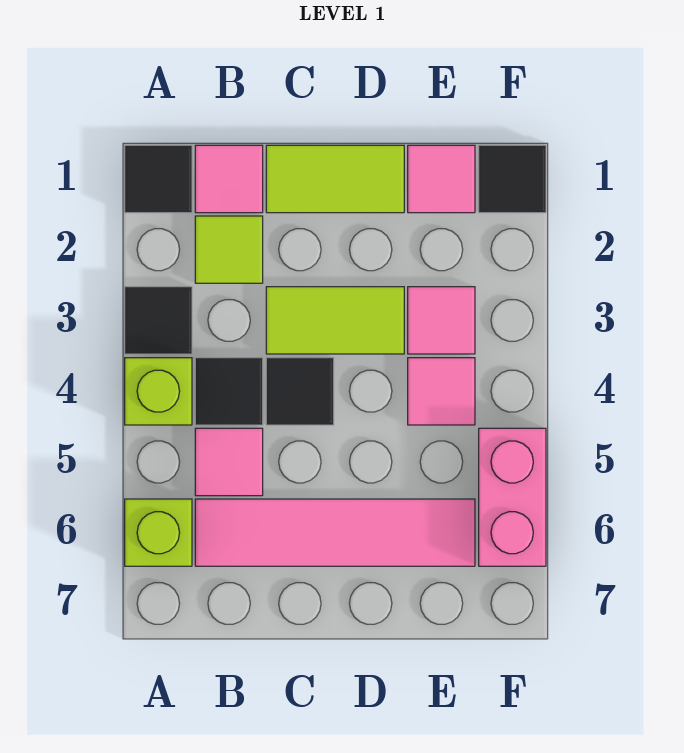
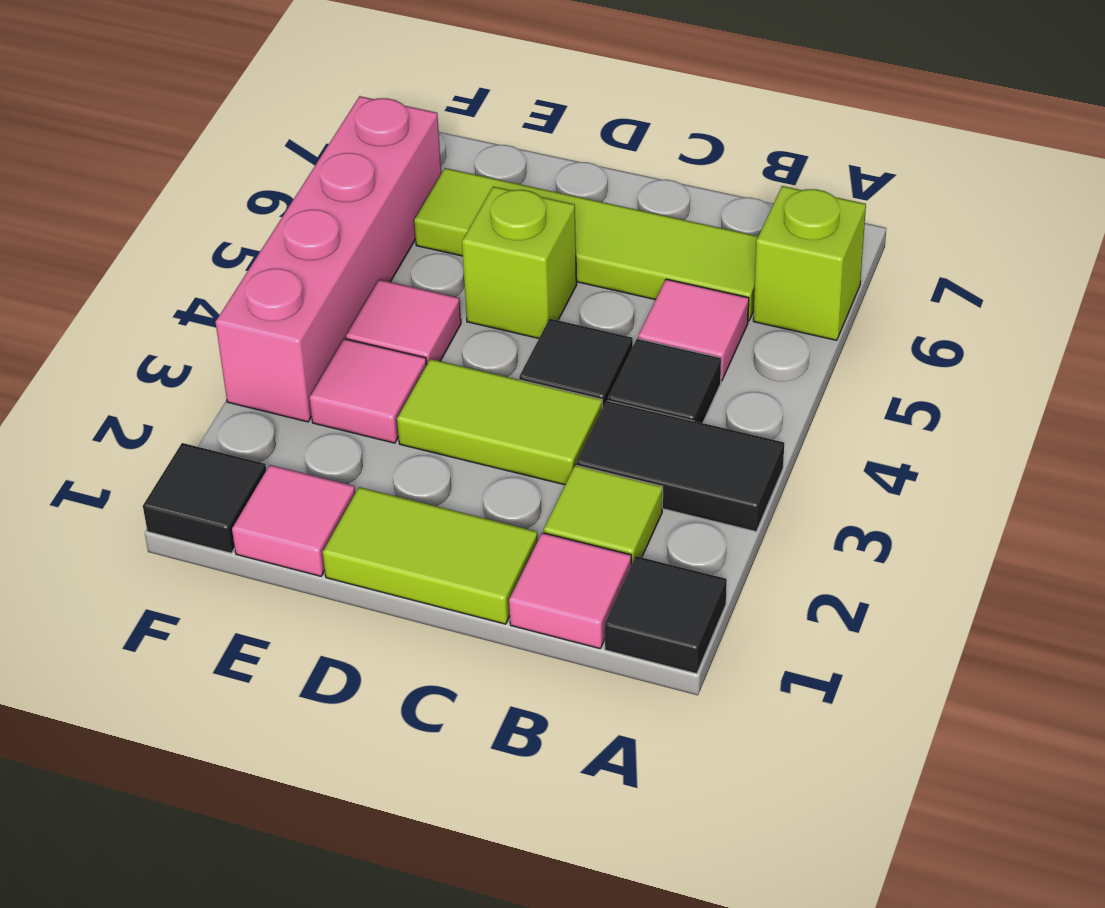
black tile A3 level 1 -> black tile A3:B3 level 1
lime brick A4 level 1 -> lime brick D5 level 1
pink tile B6:E6 level 1 -> lime tile B6:E6 level 1
pink brick F5:F6 level 1 -> pink brick F3:F6 level 1

